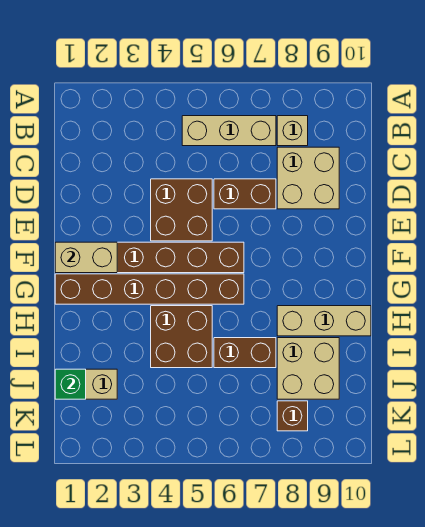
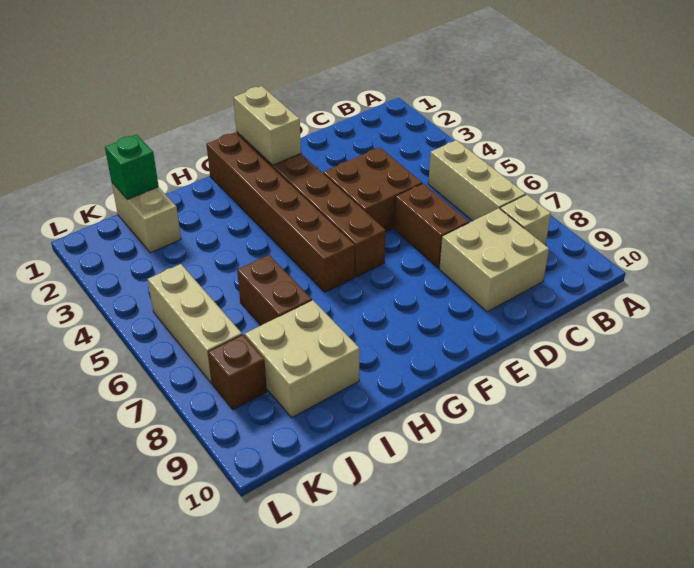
brown brick H4:I5 level 1 -> none
tan brick H8:H10 level 1 -> tan brick K5:K7 level 1

